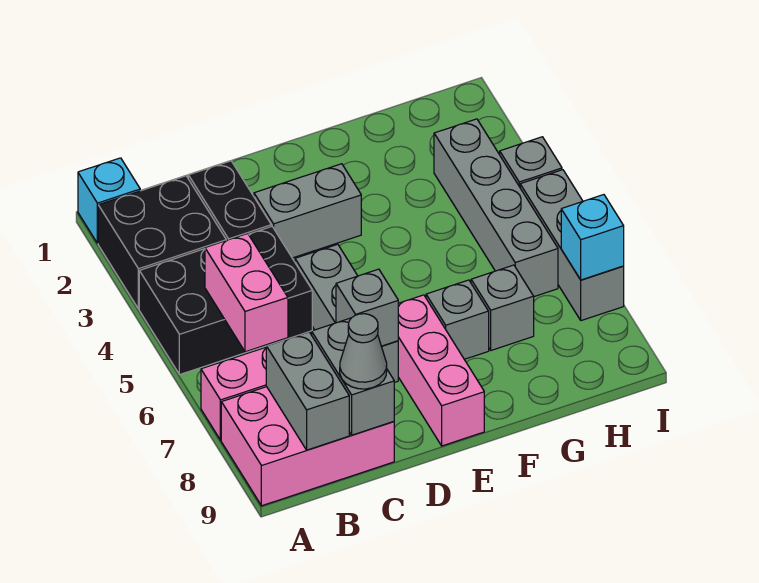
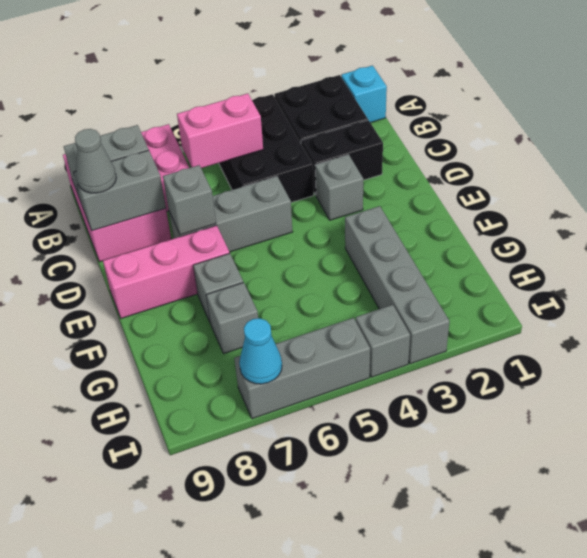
grey brick D3:E3 level 1 -> grey brick D3 level 1
grey brick H3:H6 level 1 -> grey brick F3:I3 level 1
cyan brick I7 level 2 -> cyan cone I7 level 2

